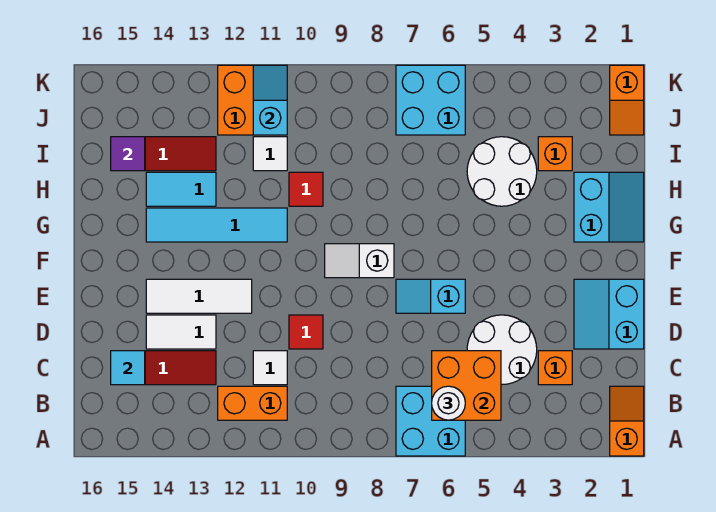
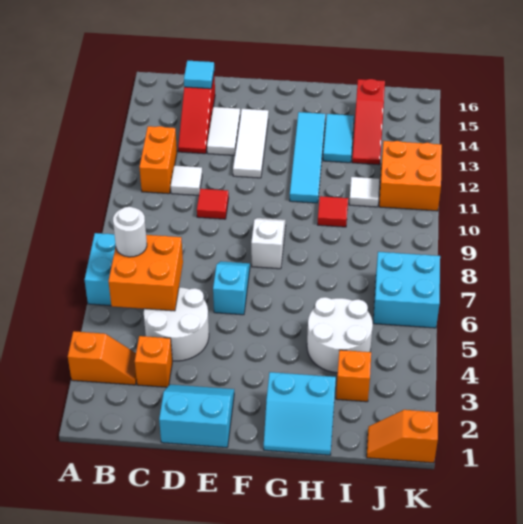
orange slope A1:B1 level 1 top A -> orange slope A3:B3 level 1 top A
purple tile I15 level 2 -> none
cyan slope J11:K11 level 2 top J -> none

